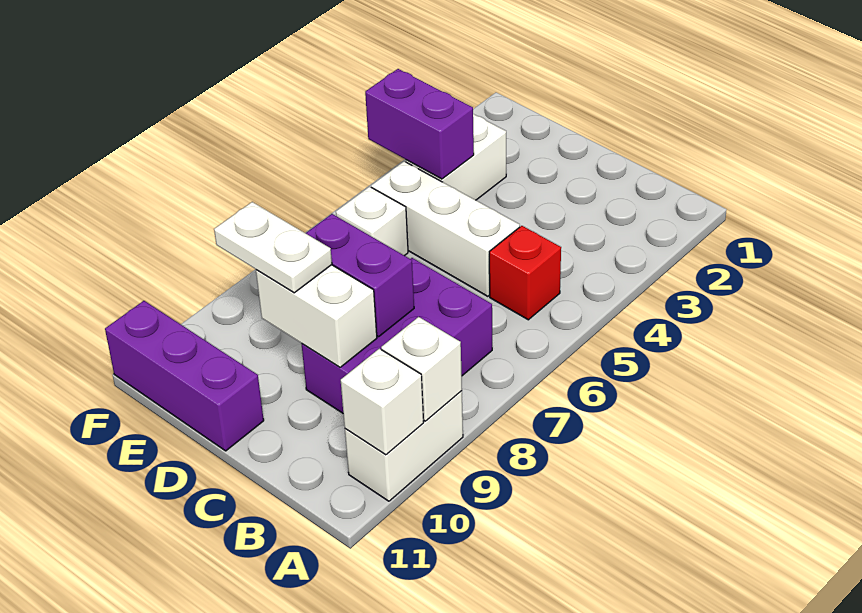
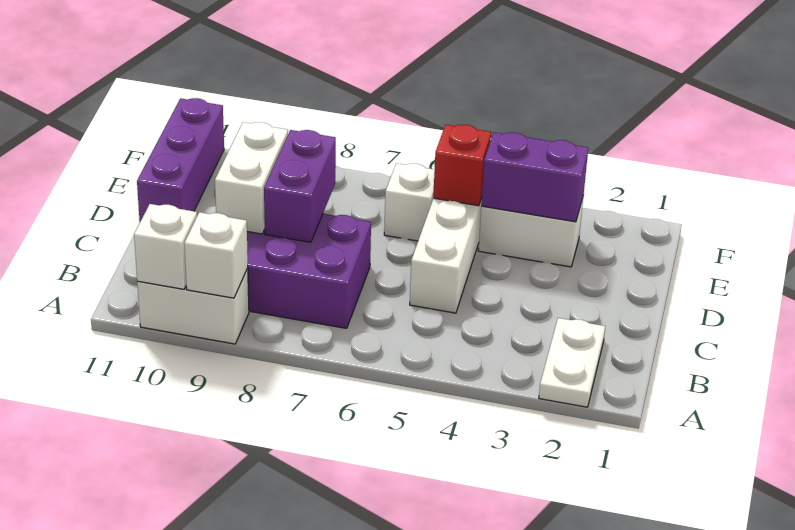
red brick B5 level 1 -> red brick E5 level 2
white plate D9:E9 level 3 -> white plate A2:B2 level 1
purple brick E4:F4 level 2 -> purple brick E3:E4 level 2

